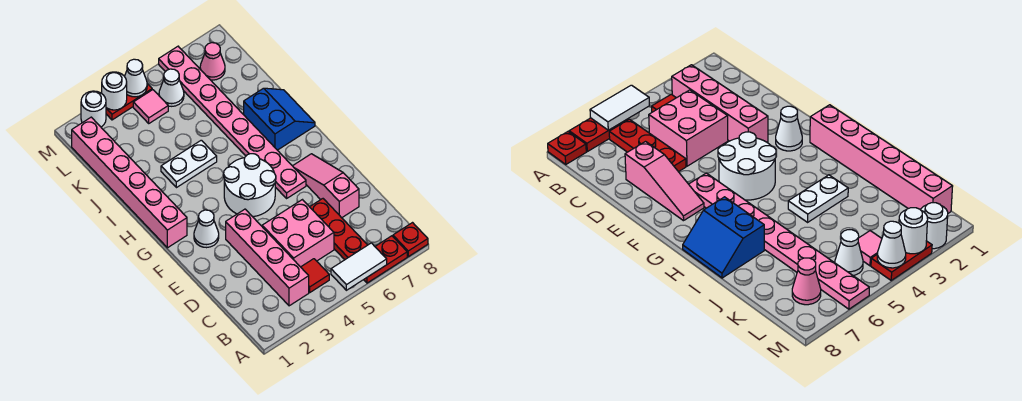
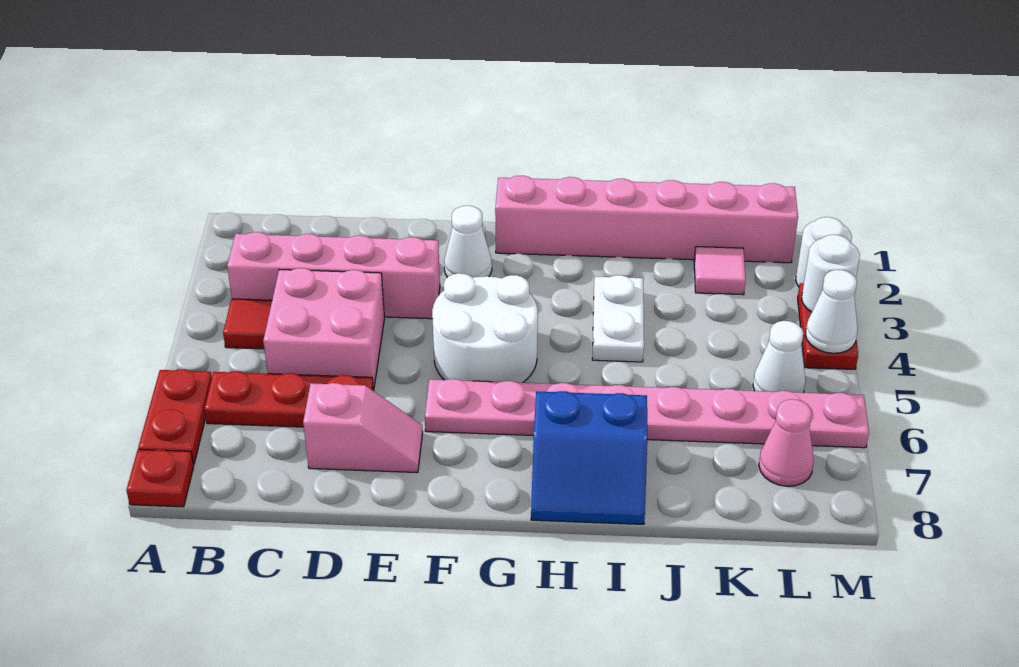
white tile A5:A6 level 2 -> none
pink slope D7:F7 level 1 top D -> pink slope D7:E7 level 1 top D
pink tile L4 level 1 -> pink tile K2 level 1

